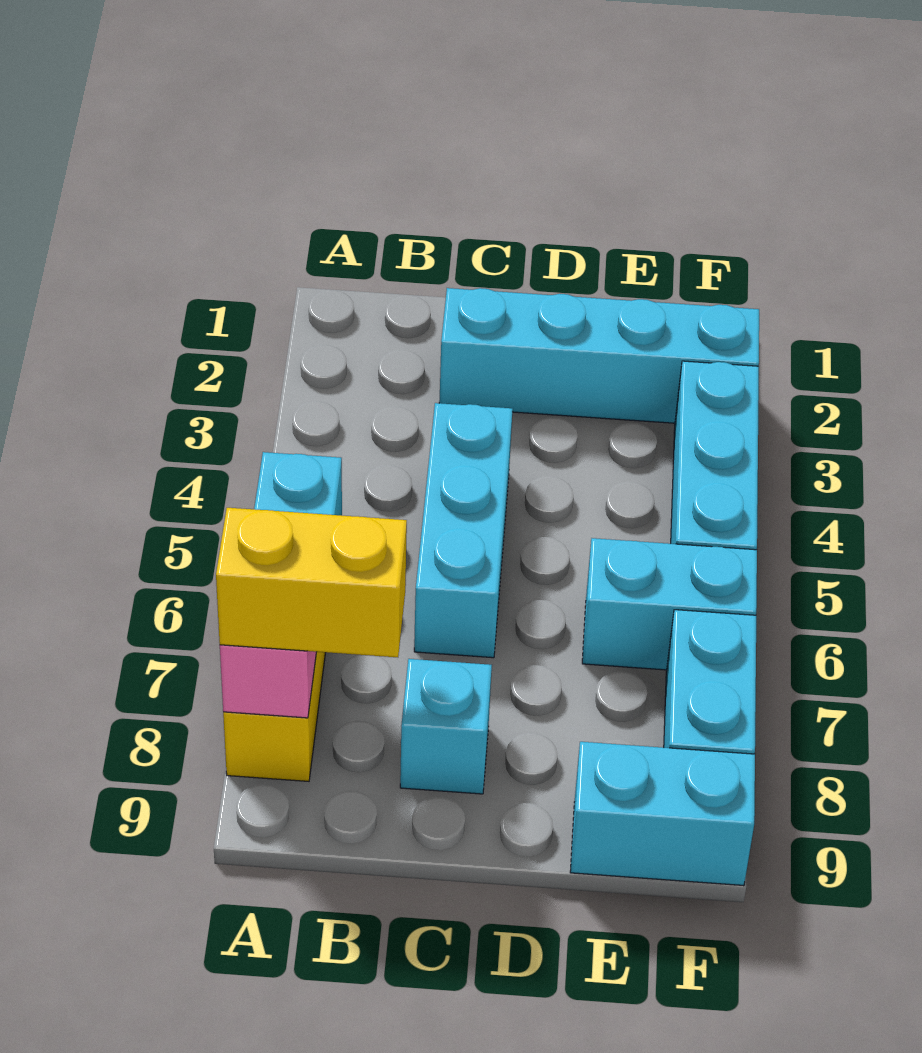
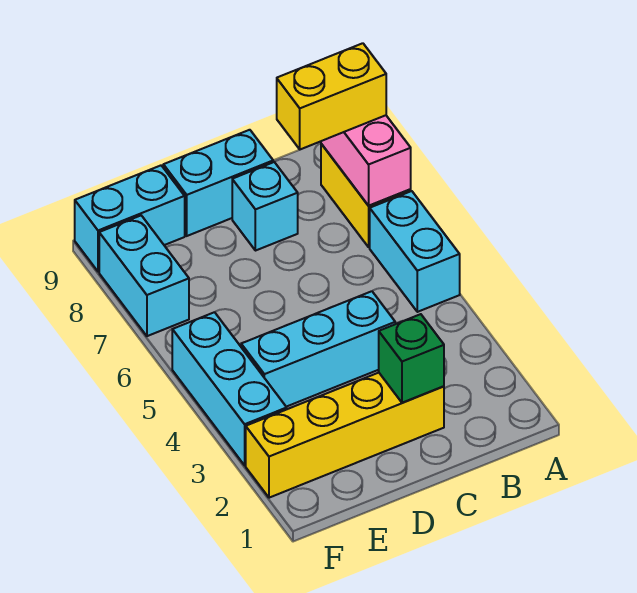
cyan brick C2:F2 level 1 -> yellow brick C2:F2 level 1
none -> green brick C2 level 2
cyan brick C4:C6 level 1 -> cyan brick C4:E4 level 1
cyan brick E6:F6 level 1 -> cyan brick C9:D9 level 1

